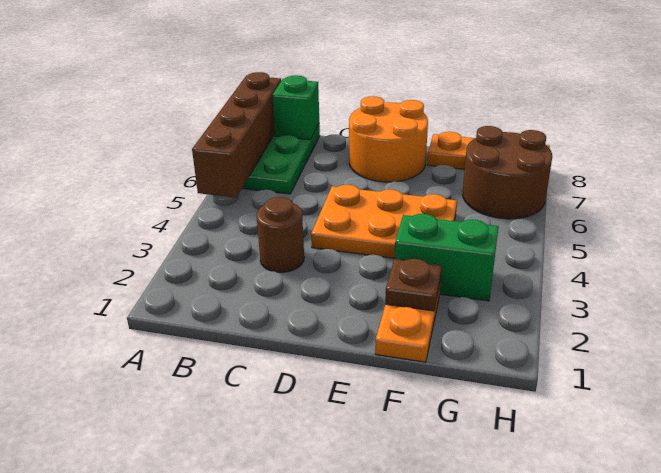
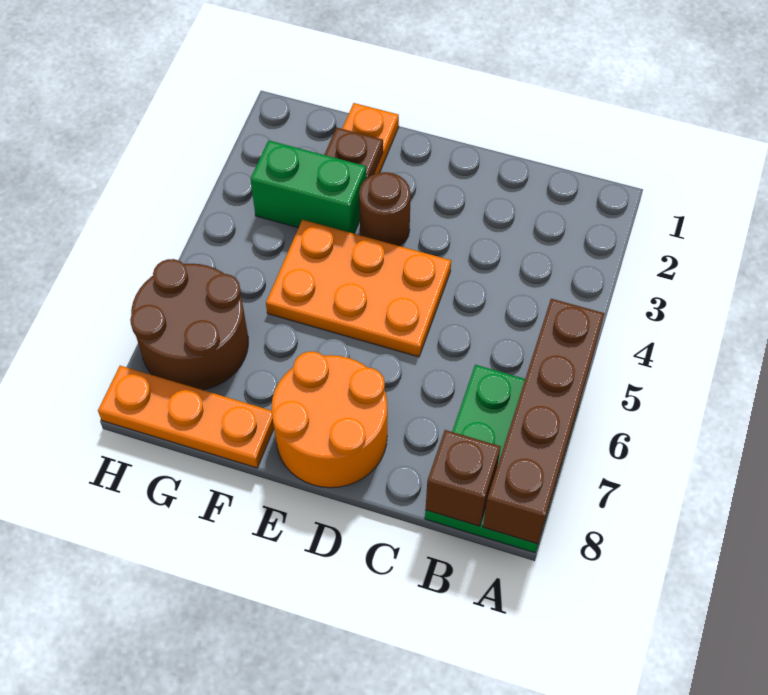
green brick B8 level 2 -> brown brick B8 level 2
brown round brick C3 level 1 -> brown round brick E3 level 1

